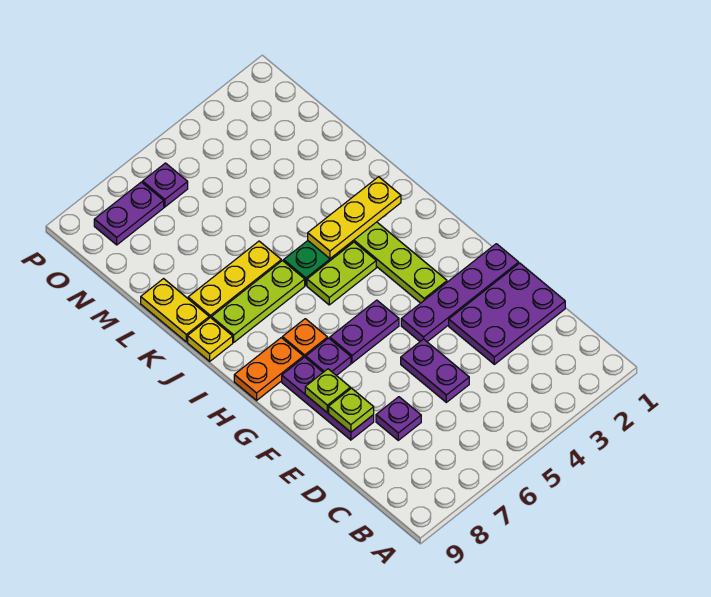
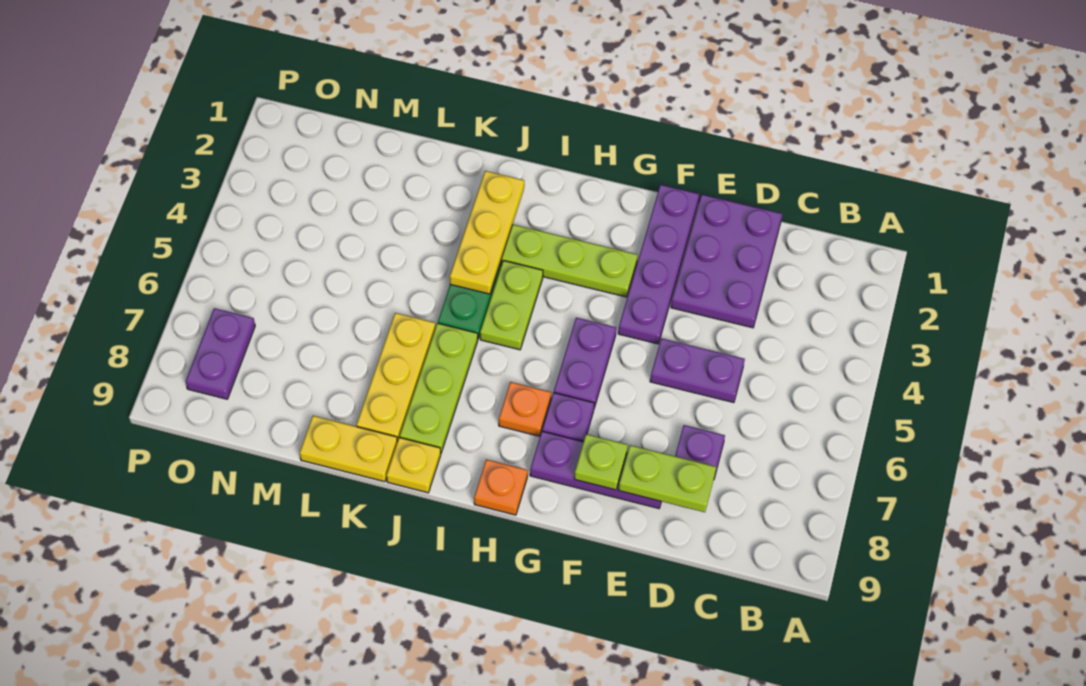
lime plate E8 level 2 -> lime plate D8:E8 level 2
orange plate H8:H9 level 1 -> orange plate H9 level 1
purple plate O6 level 1 -> none

